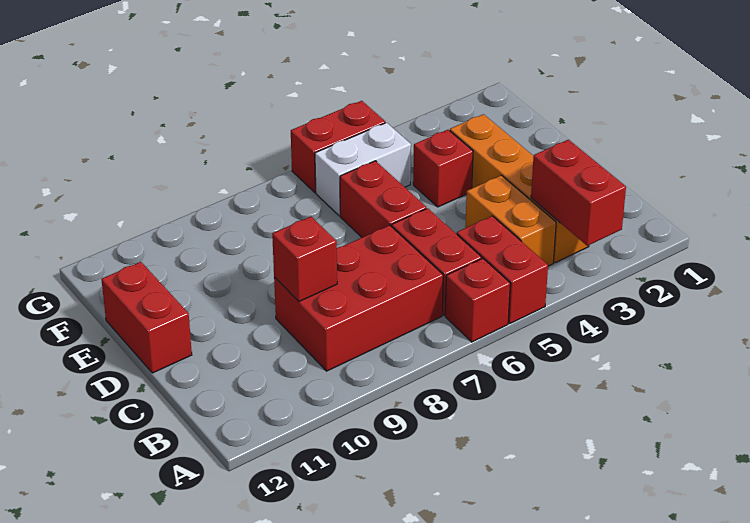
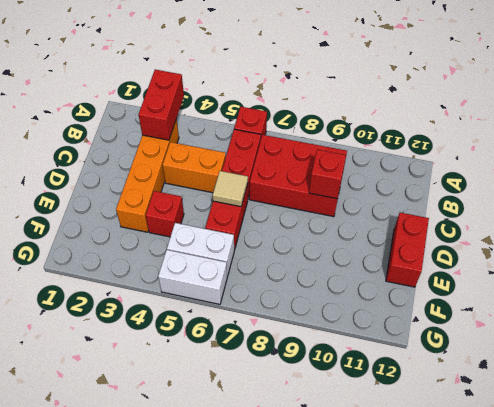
red brick A5:B5 level 1 -> none
orange brick B4:C4 level 1 -> orange brick C4:C5 level 1
none -> tan tile D6 level 2
red brick G5:G6 level 1 -> white brick G5:G6 level 1

